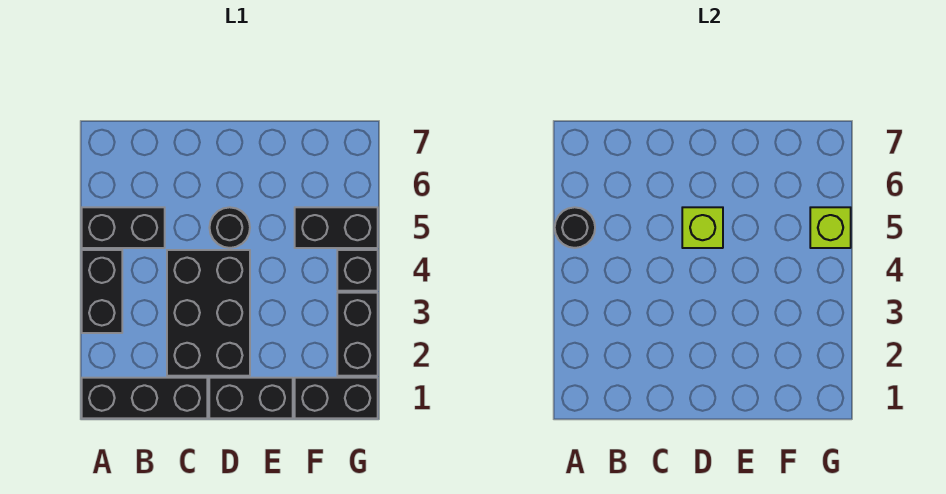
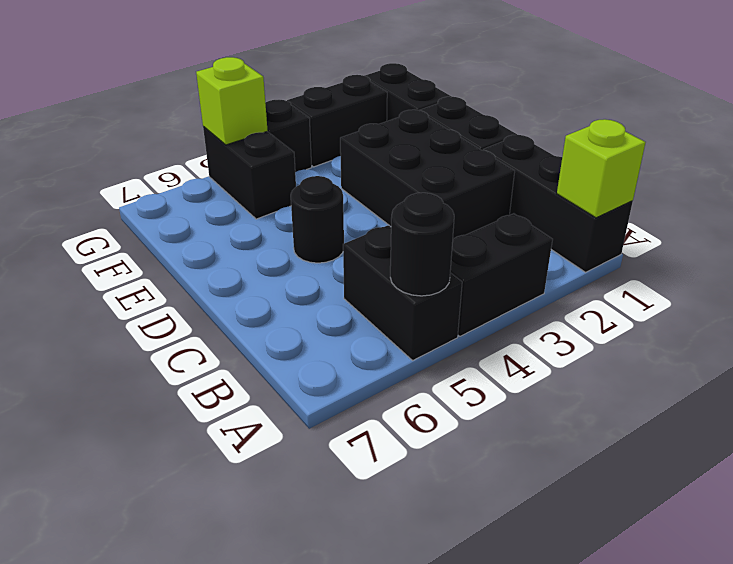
black brick C2:D4 level 1 -> black brick C2:E3 level 1
lime brick D5 level 2 -> lime brick A1 level 2

